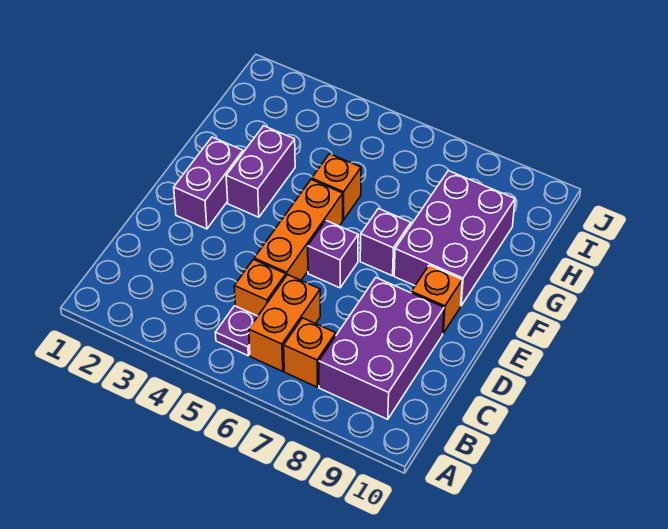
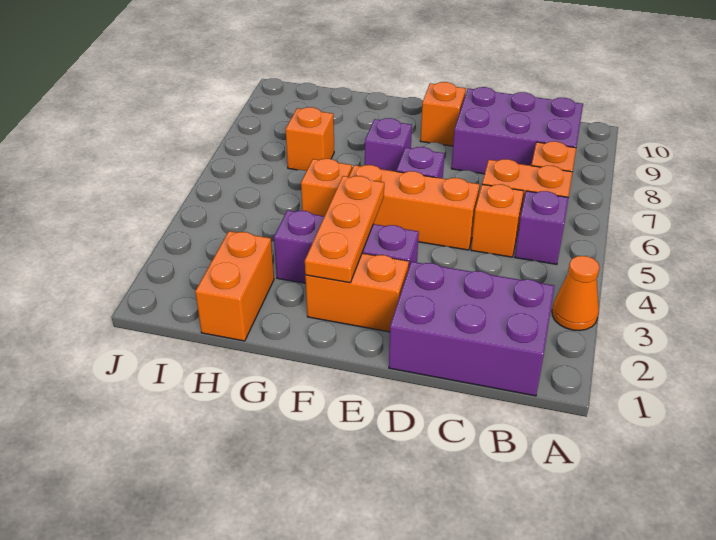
none -> orange cone A3 level 1
purple plate B5 level 1 -> purple brick B5 level 1
purple brick E2:F2 level 1 -> orange brick E2:F2 level 1
none -> orange plate F2:F4 level 2
purple brick F3:G3 level 1 -> purple brick E3:G3 level 1
purple brick F8:H9 level 1 -> purple brick B1:D2 level 1
none -> orange brick H1:H2 level 1
none -> orange brick H7 level 1

